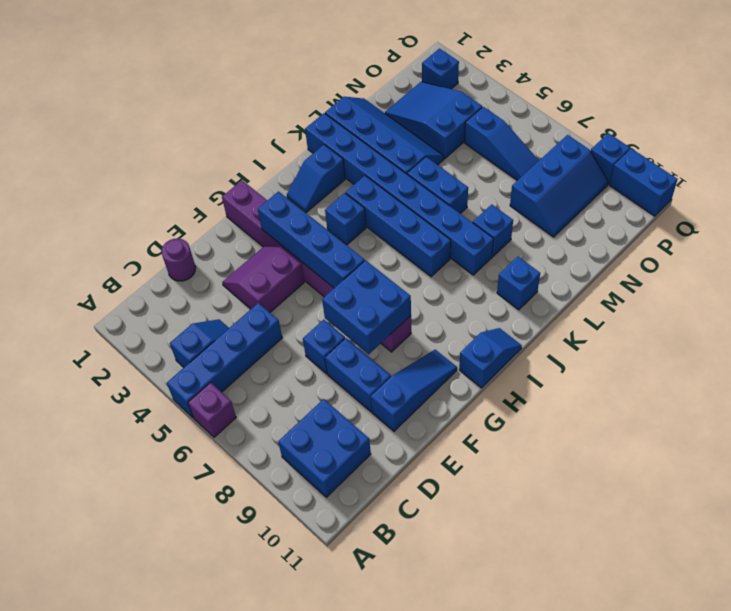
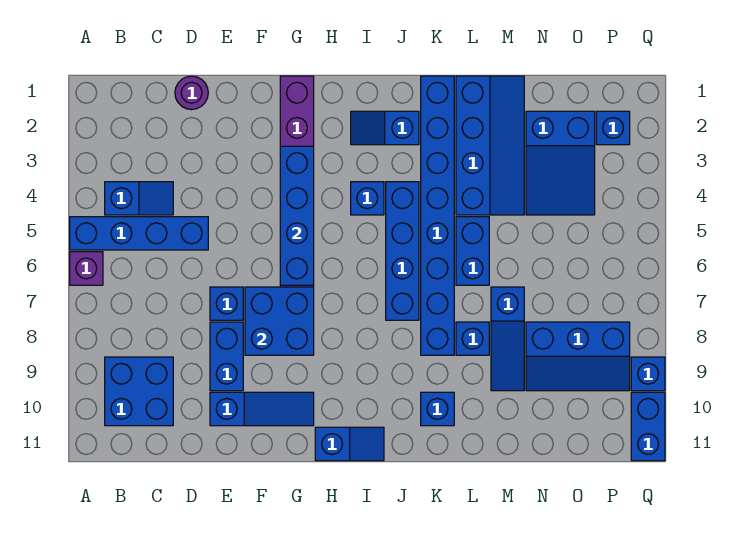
purple slope E3:F4 level 1 top 4 -> none
blue slope N2:O4 level 1 top 4 -> blue slope N2:O4 level 1 top 2
blue slope O5:O7 level 1 top 5 -> blue slope M7:M9 level 1 top 7

